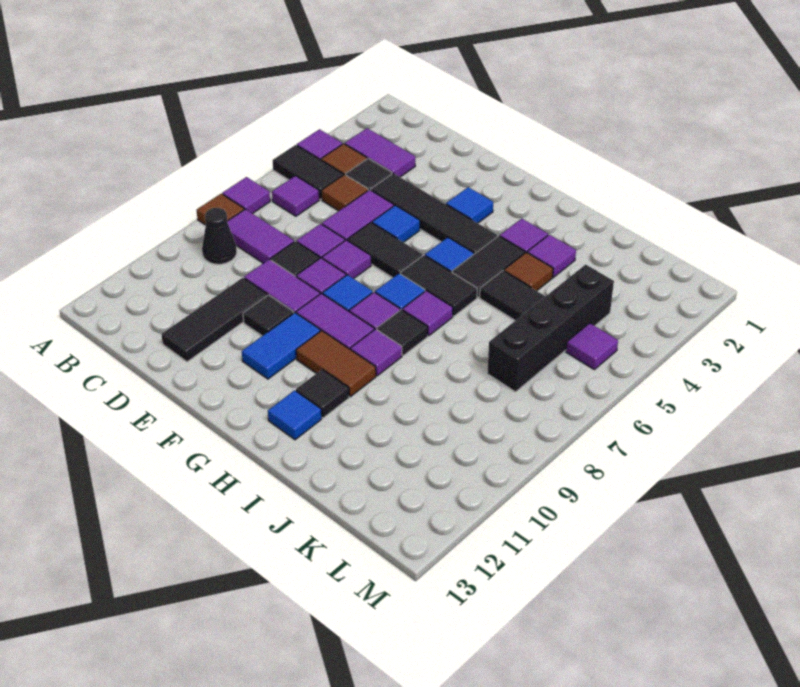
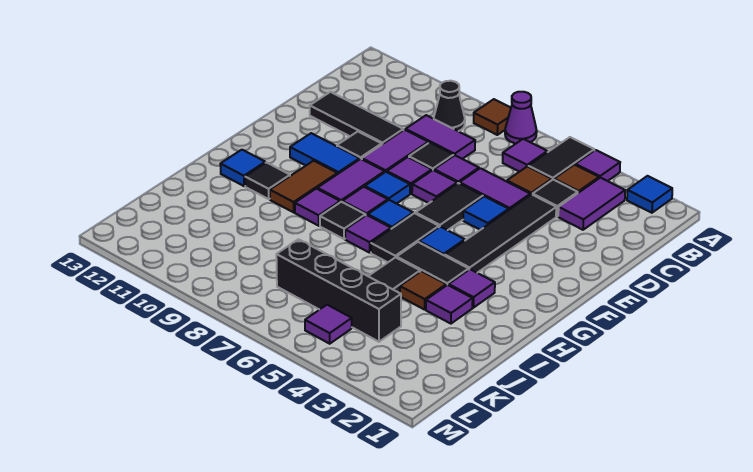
purple tile A7 level 1 -> purple cone A7 level 1
purple tile B8:C8 level 1 -> purple tile C8:C9 level 1
blue tile F3 level 1 -> blue tile A2 level 1

